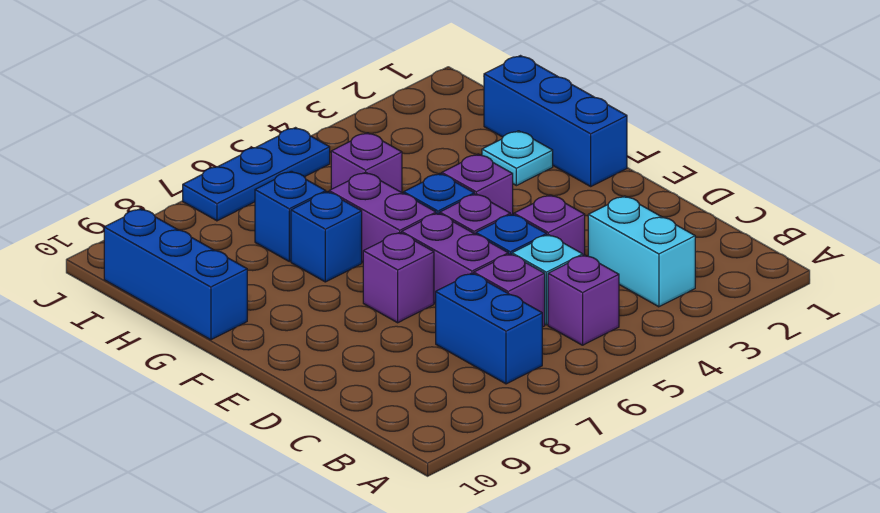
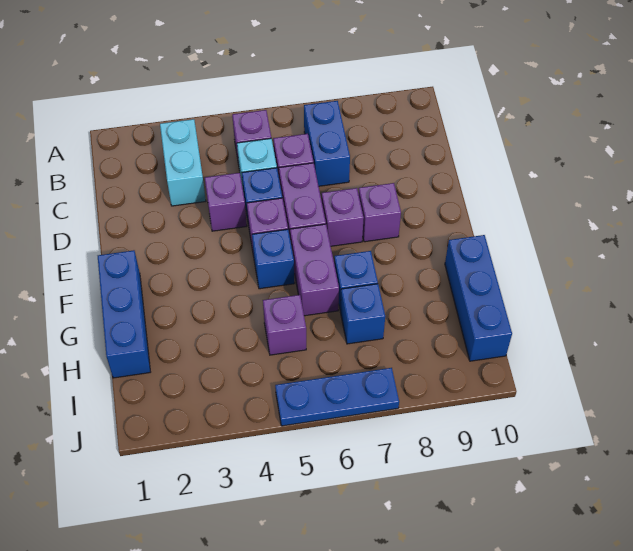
purple brick F4 level 1 -> purple brick E8 level 1
cyan plate G2 level 1 -> none

